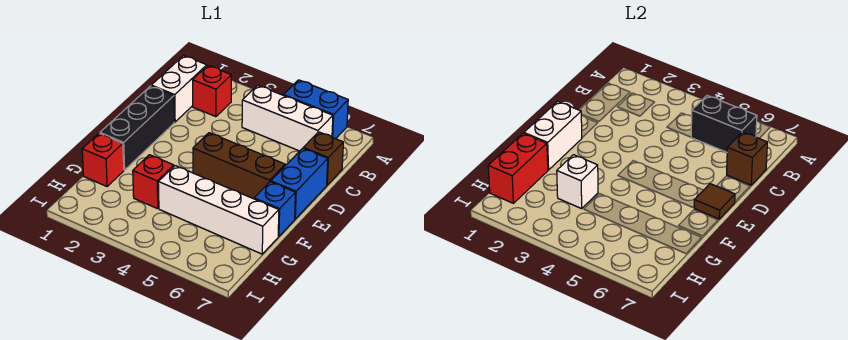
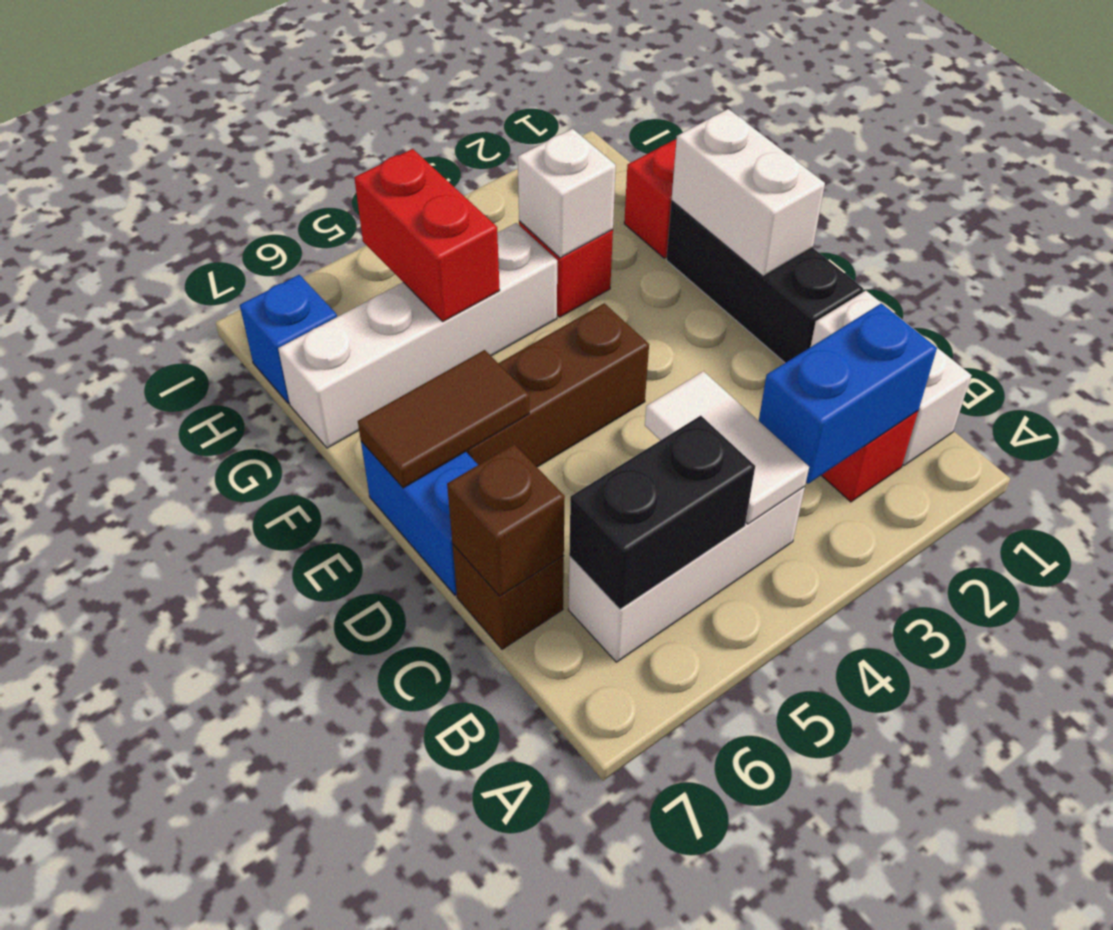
blue brick A5:A6 level 1 -> blue brick B2:B3 level 2
none -> white tile B4:C4 level 2
brown tile E7 level 2 -> brown tile E6:E7 level 2
blue brick F7 level 1 -> blue brick H7 level 1
red brick G1:H1 level 2 -> red brick G5:H5 level 2

